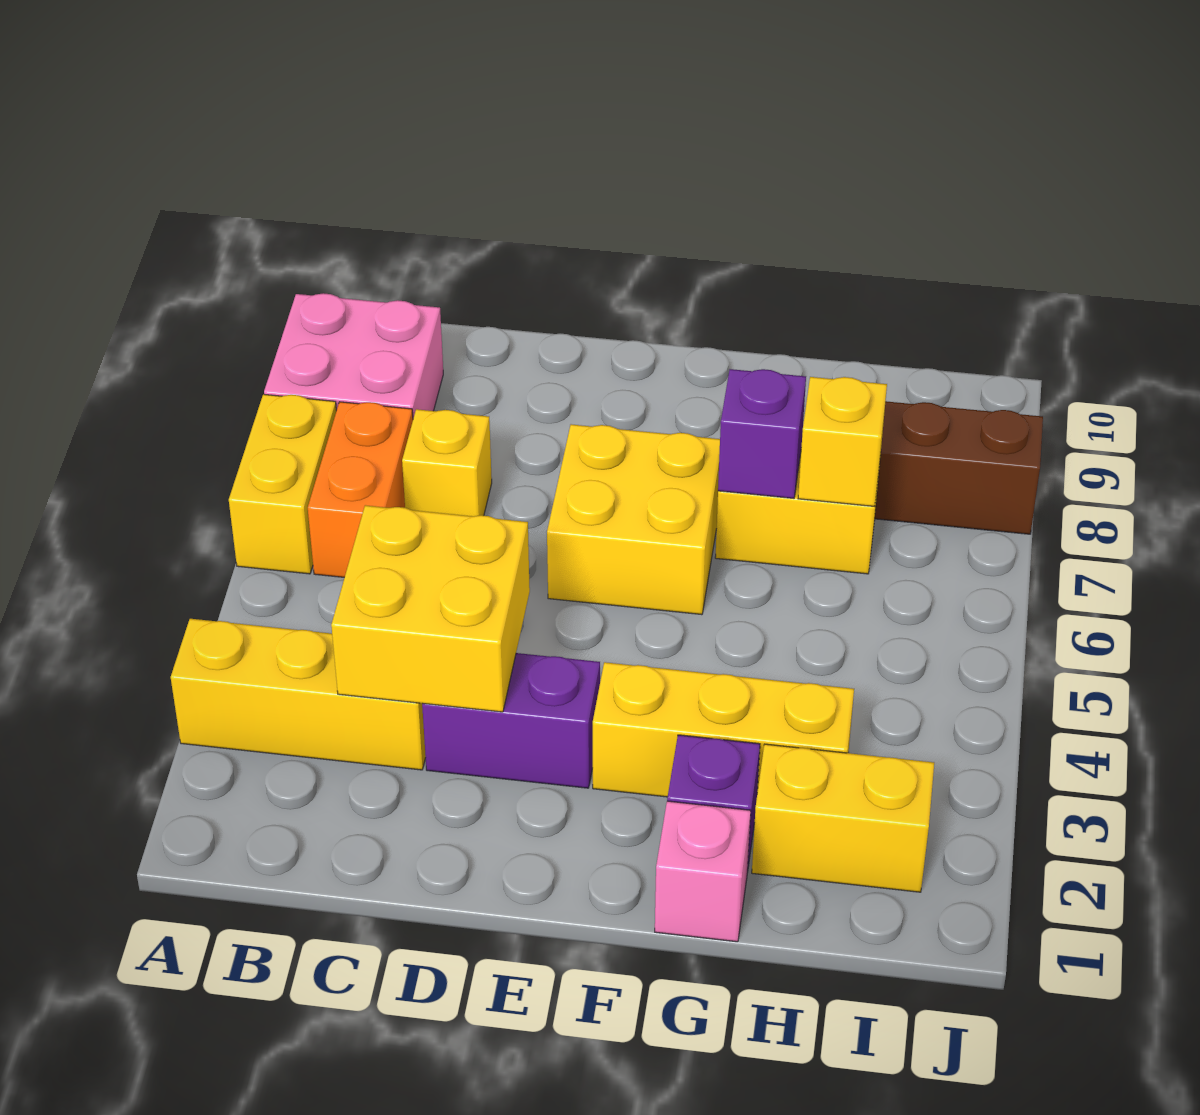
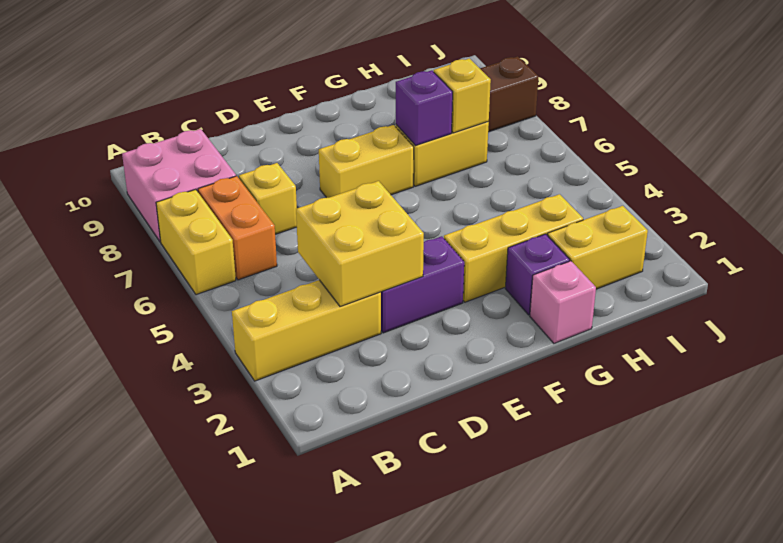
yellow brick E6:F7 level 1 -> yellow brick E7:F7 level 1

